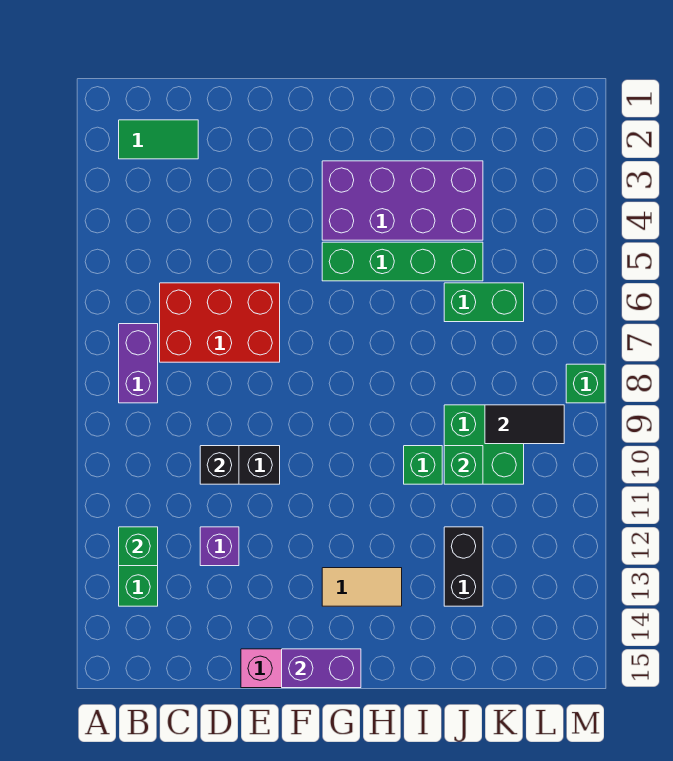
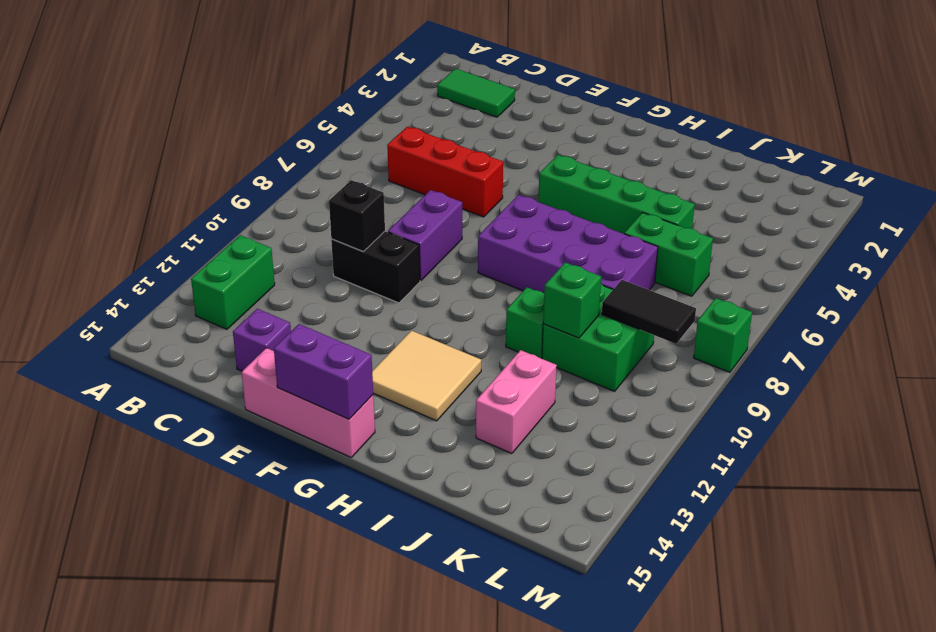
purple brick B7:B8 level 1 -> purple brick E8:E9 level 1
green brick B12 level 2 -> none
red brick C6:E7 level 1 -> red brick C6:E6 level 1
purple brick D12 level 1 -> purple brick D14 level 1
purple brick G3:J4 level 1 -> purple brick G7:J8 level 1
tan tile G13:H13 level 1 -> tan tile G12:H13 level 1
black brick J12:J13 level 1 -> pink brick J12:J13 level 1

